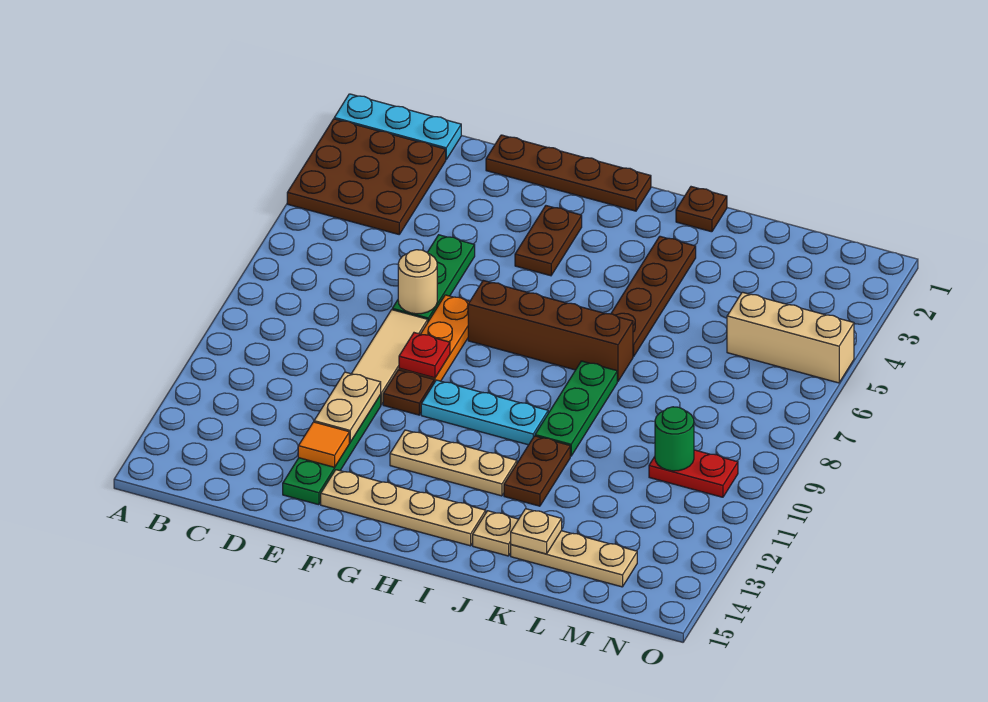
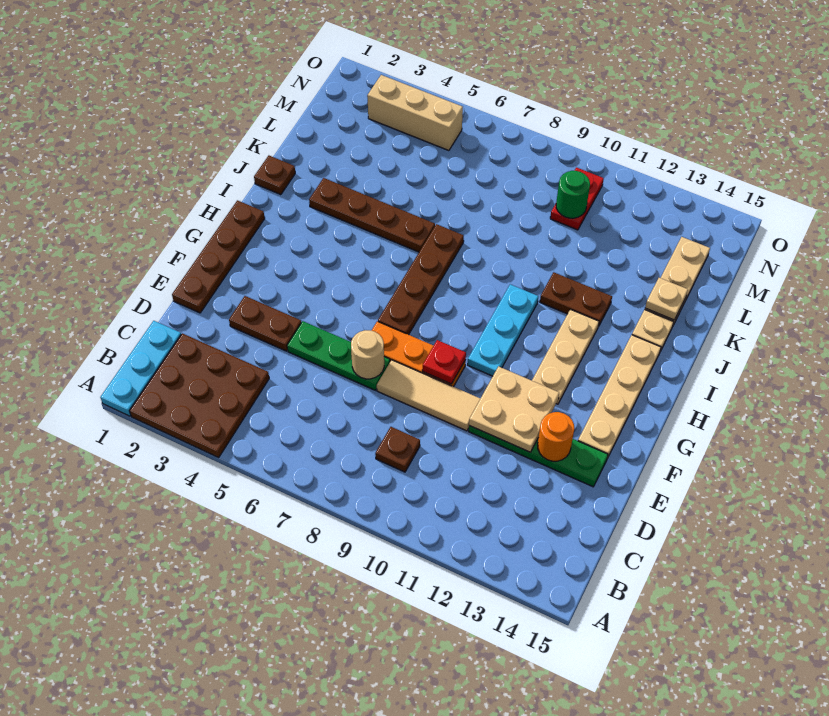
tan plate E11:E12 level 2 -> tan plate E11:F12 level 2
orange tile E13 level 2 -> orange round brick E13 level 2
brown plate F10 level 1 -> brown plate C9 level 1
brown plate G3:G4 level 1 -> brown plate E3:E4 level 1
brown brick G7:J7 level 1 -> brown plate G7:J7 level 1
green plate J8:J10 level 1 -> none
tan brick M5:O5 level 1 -> tan brick N3:N5 level 1

